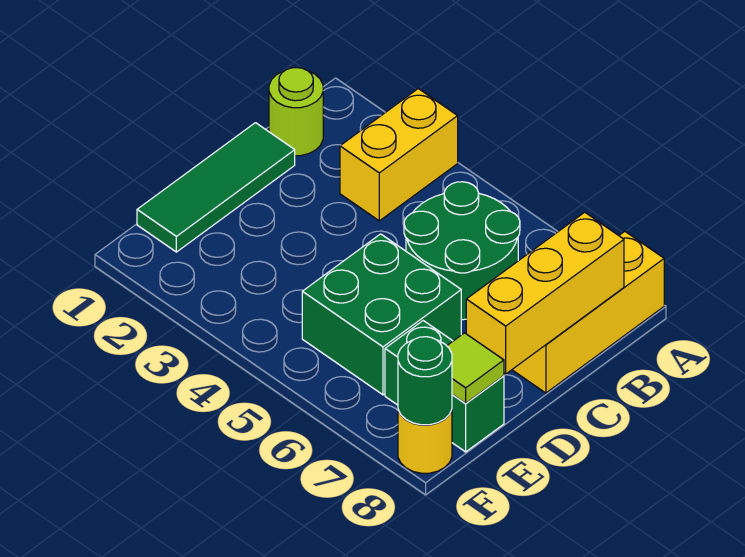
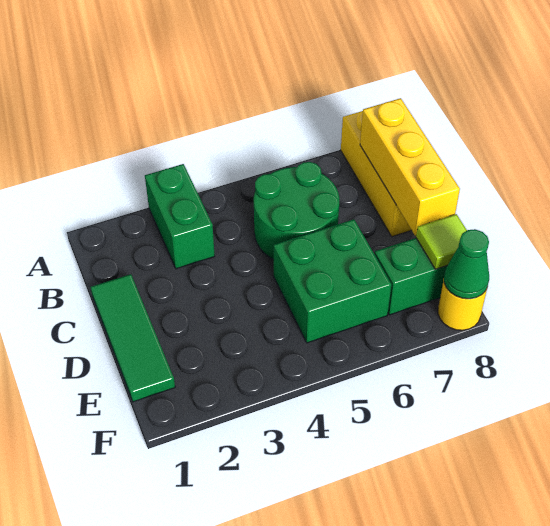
yellow brick A3:B3 level 1 -> green brick A3:B3 level 1
lime round brick B1 level 1 -> none
green round brick F8 level 2 -> green cone F8 level 2

